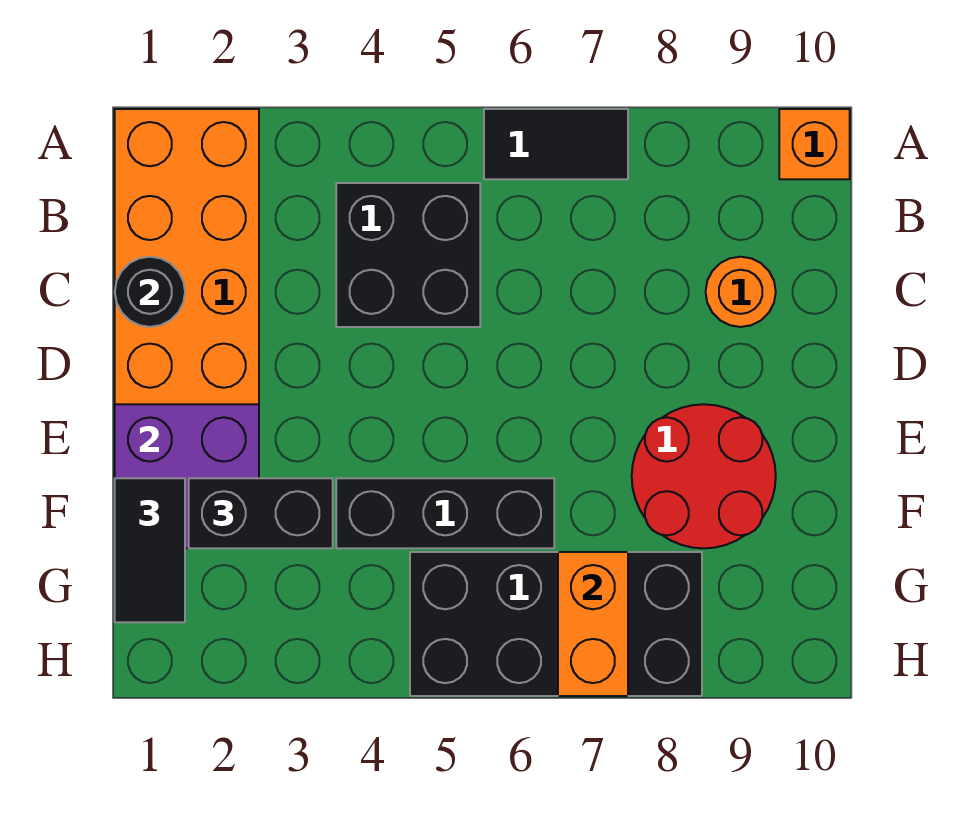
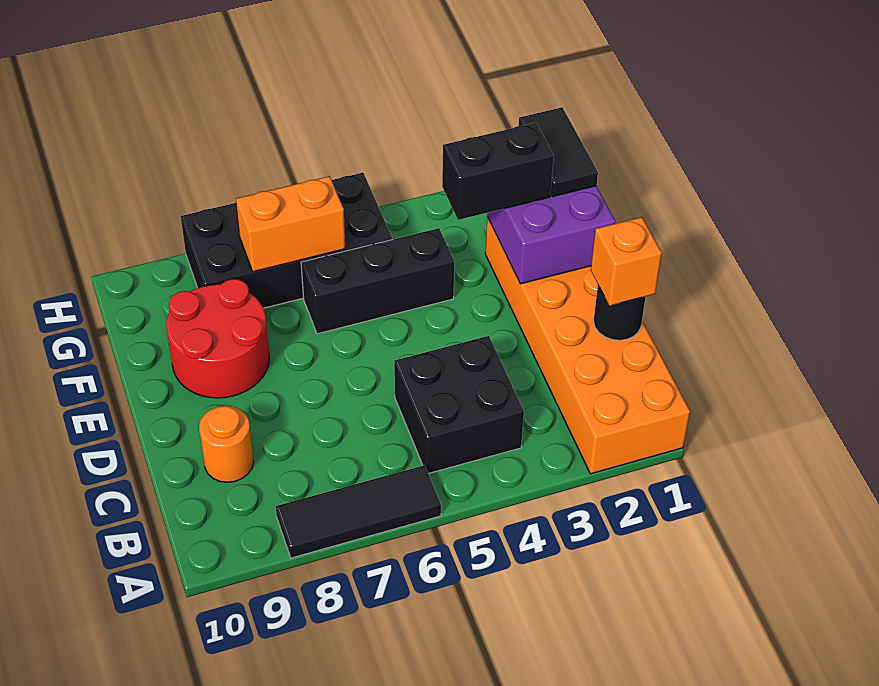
black tile A6:A7 level 1 -> black tile A6:A8 level 1
orange brick A10 level 1 -> orange brick C1 level 3
orange brick G7:H7 level 2 -> orange brick G6:G7 level 2

